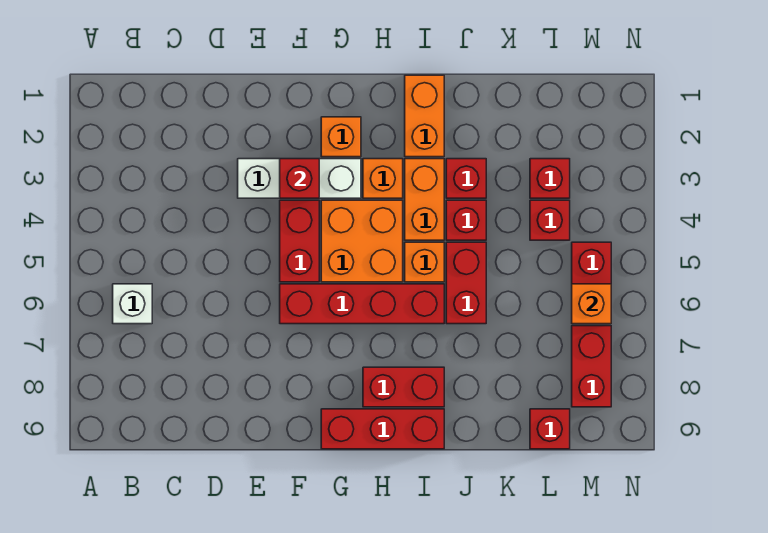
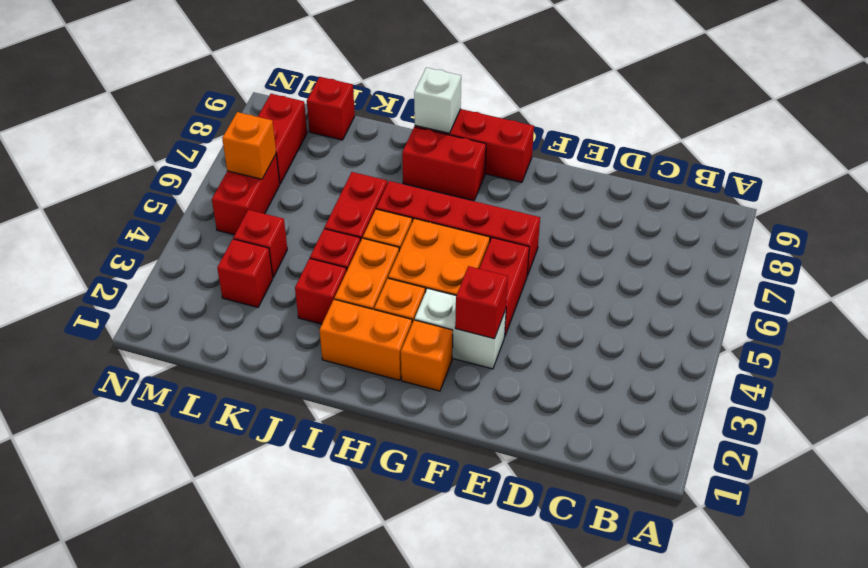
white brick B6 level 1 -> white brick I9 level 2
white brick E3:G3 level 1 -> white brick F3:G3 level 1
orange brick I1:I2 level 1 -> orange brick H2:I2 level 1

